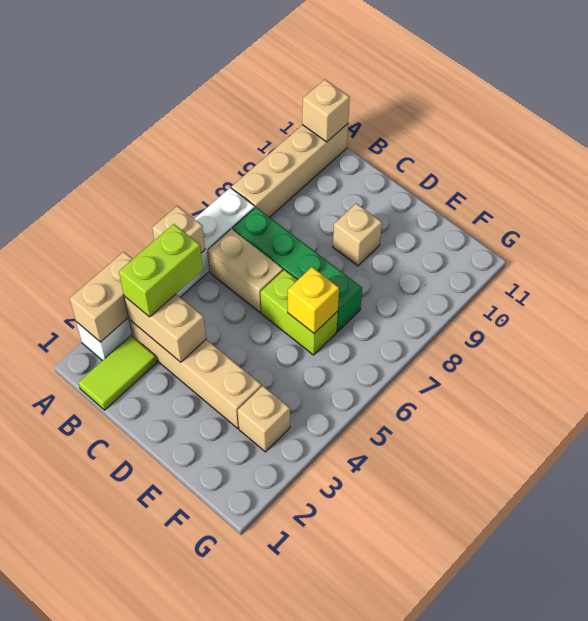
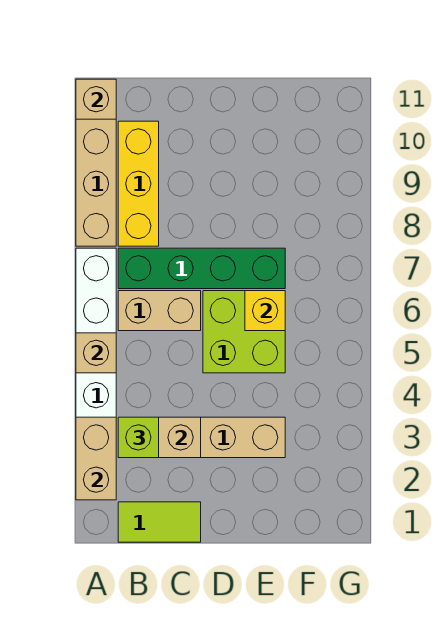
lime tile B1:B2 level 1 -> lime tile B1:C1 level 1
lime brick B3:B4 level 3 -> lime brick B3 level 3
none -> yellow brick B8:B10 level 1
lime brick D6:E6 level 1 -> lime brick D5:E6 level 1
tan brick D9 level 1 -> none
tan brick F3 level 1 -> none

